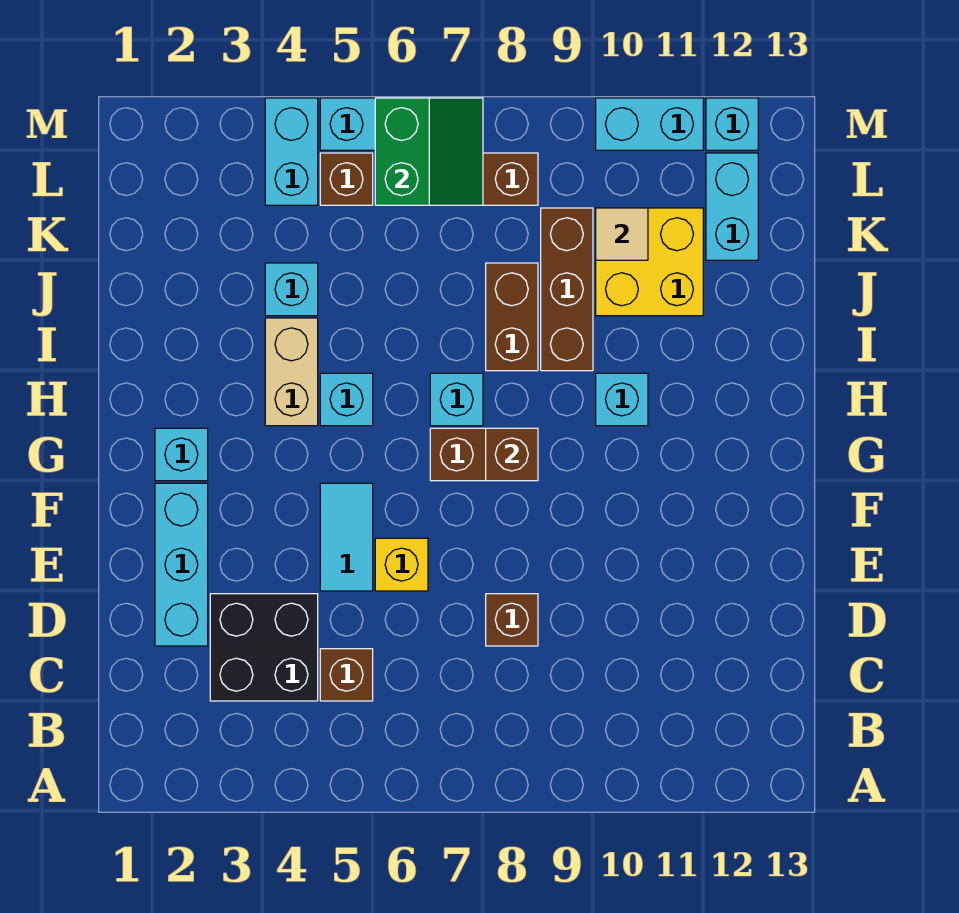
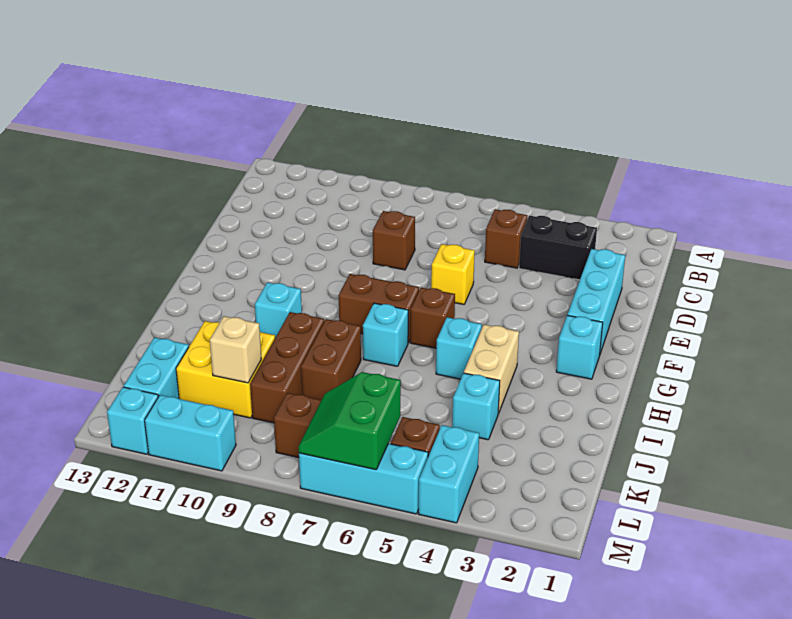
black brick C3:D4 level 1 -> black brick C3:C4 level 1
cyan tile E5:F5 level 1 -> none
brown brick G8 level 2 -> brown brick G6 level 1
tan tile K10 level 2 -> tan brick K10 level 2

